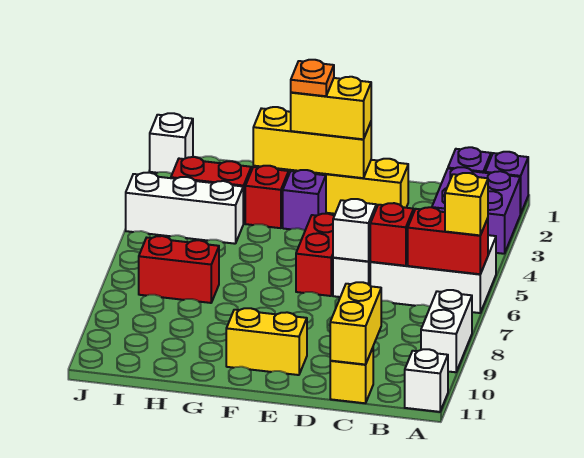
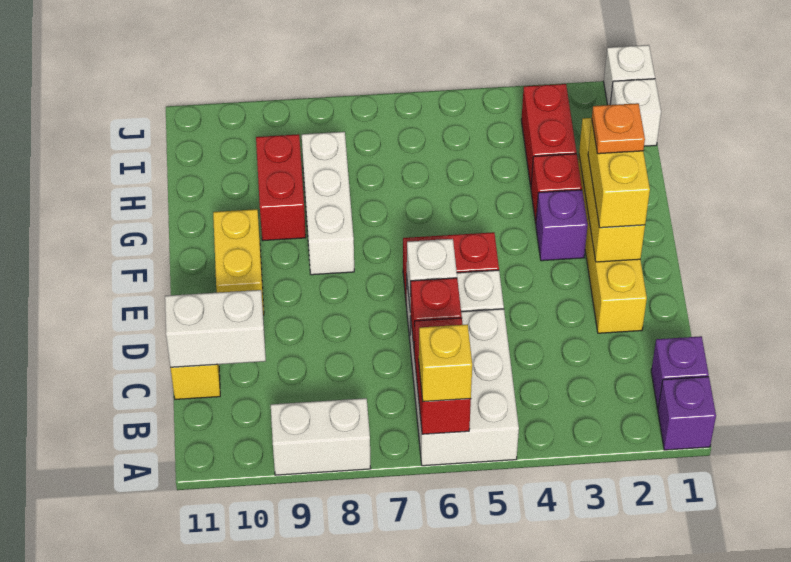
purple brick A2:B3 level 1 -> none
white brick A11 level 1 -> white brick I1 level 1
yellow brick C10:C11 level 2 -> white brick C10:C11 level 2
white brick H4:J4 level 1 -> white brick F8:H8 level 1
red brick H7:I7 level 1 -> red brick G9:H9 level 1

